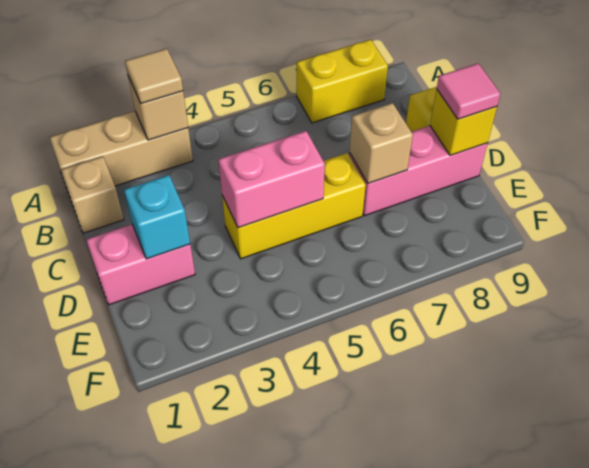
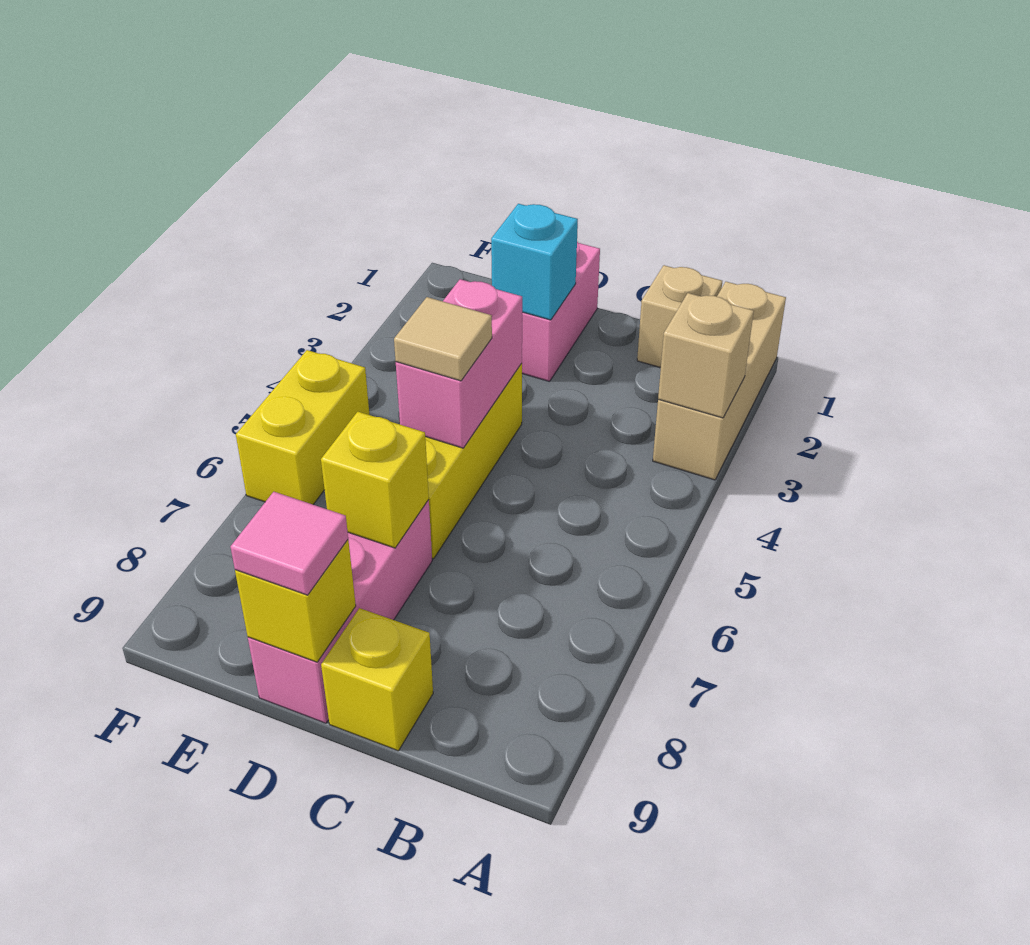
tan tile A3 level 3 -> tan tile D5 level 3
yellow brick A7:A8 level 1 -> yellow brick F5:F6 level 1
tan brick D7 level 2 -> yellow brick D7 level 2

